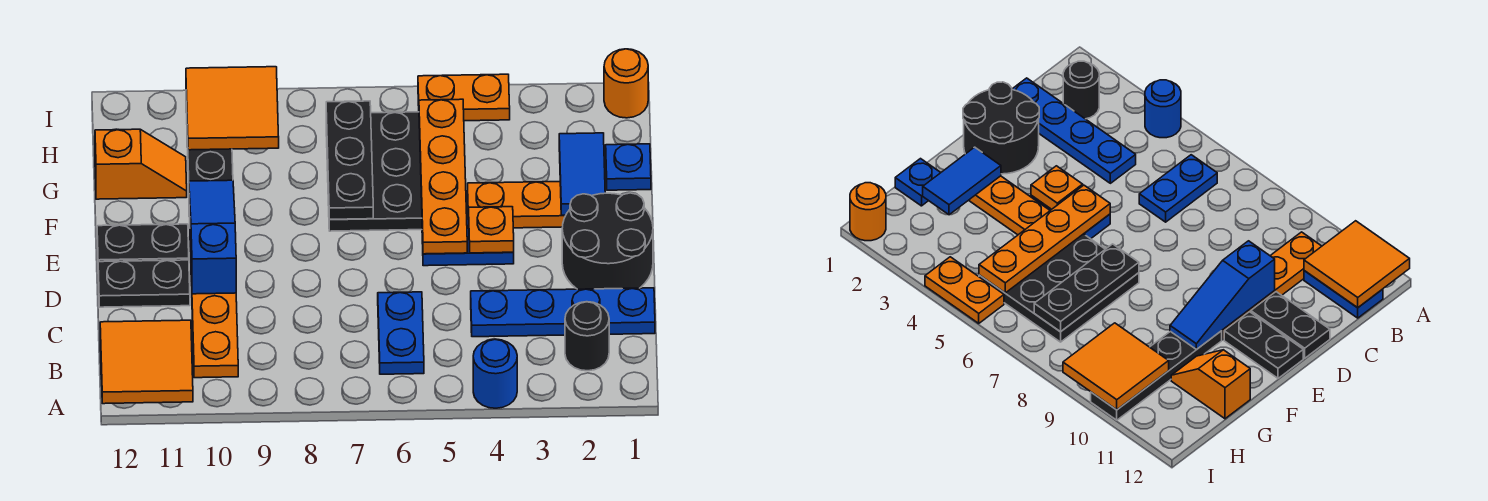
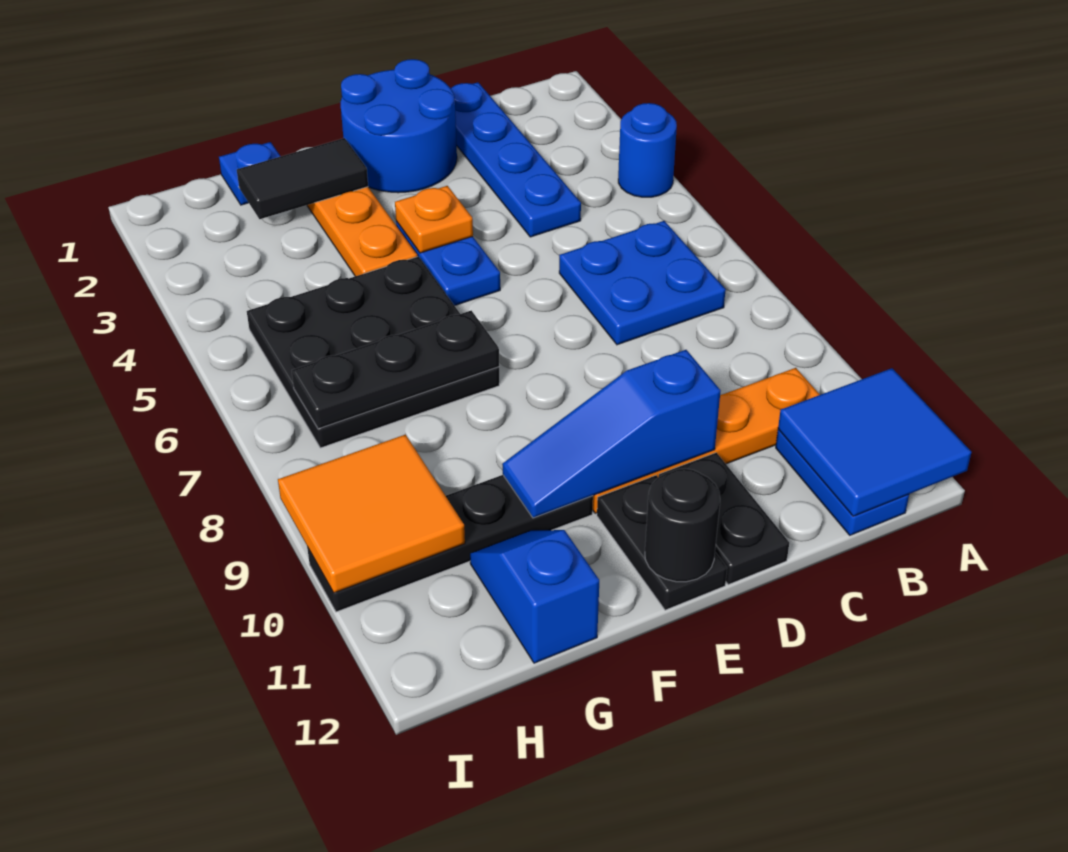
orange tile A11:B12 level 2 -> blue tile A11:B12 level 2
black round brick B2 level 1 -> black round brick E12 level 2
blue plate B6:C6 level 1 -> blue plate B6:C7 level 1
black round brick D1:E2 level 1 -> blue round brick D1:E2 level 1
orange plate E5:H5 level 2 -> none
blue tile F2:G2 level 2 -> black tile F2:G2 level 2
orange slope G11:G12 level 1 top 12 -> blue slope G11:G12 level 1 top 12
orange round brick I1 level 1 -> none
orange plate I4:I5 level 1 -> none

